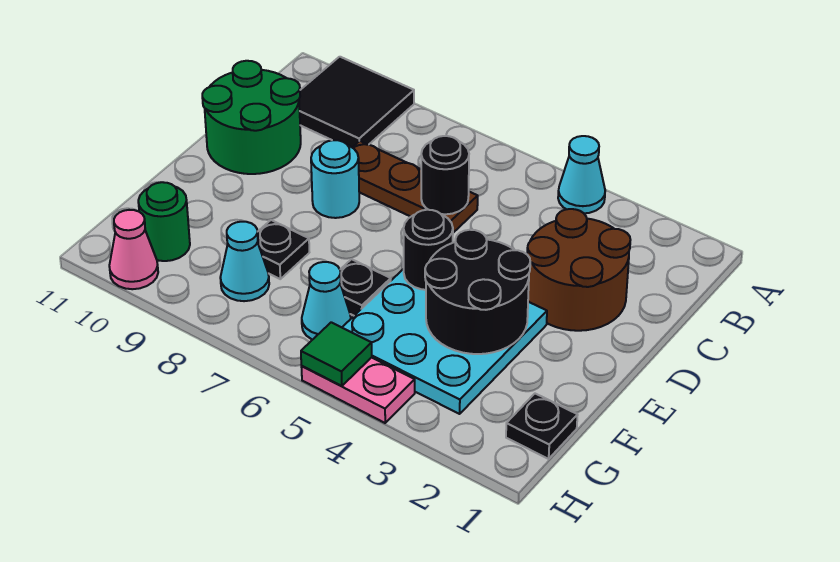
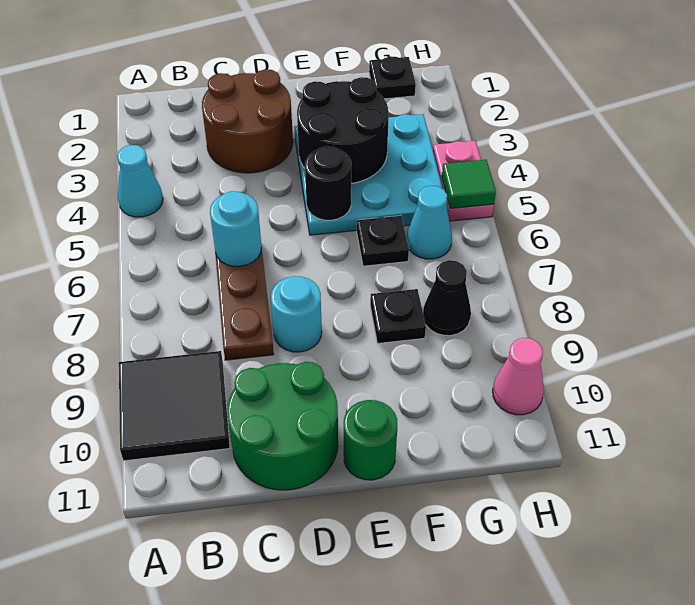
black round brick C6 level 2 -> cyan round brick C6 level 2
cyan cone G8 level 1 -> black cone G8 level 1
green round brick G10 level 1 -> green round brick E11 level 1

